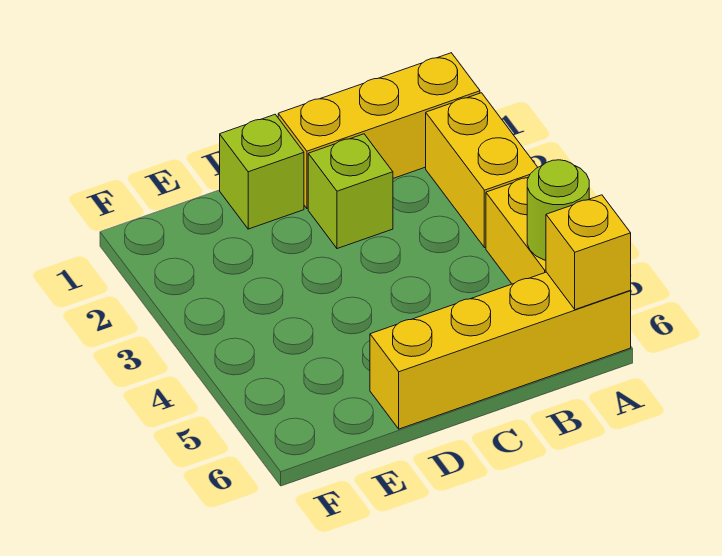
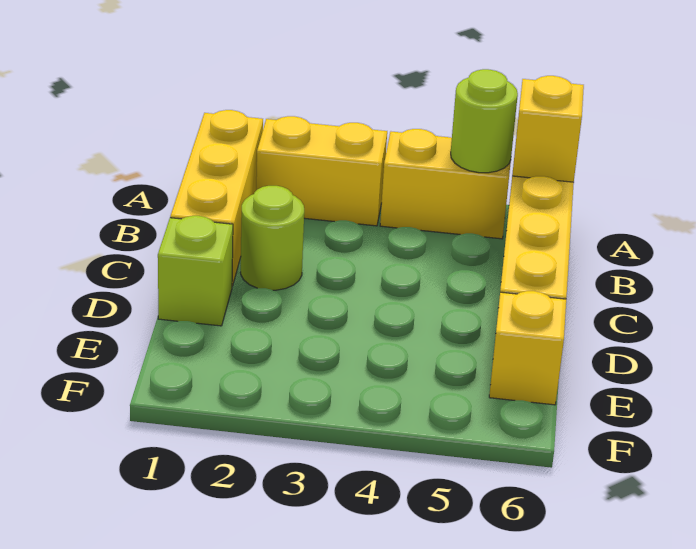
lime brick C2 level 1 -> lime round brick C2 level 1
none -> yellow brick E6 level 1

